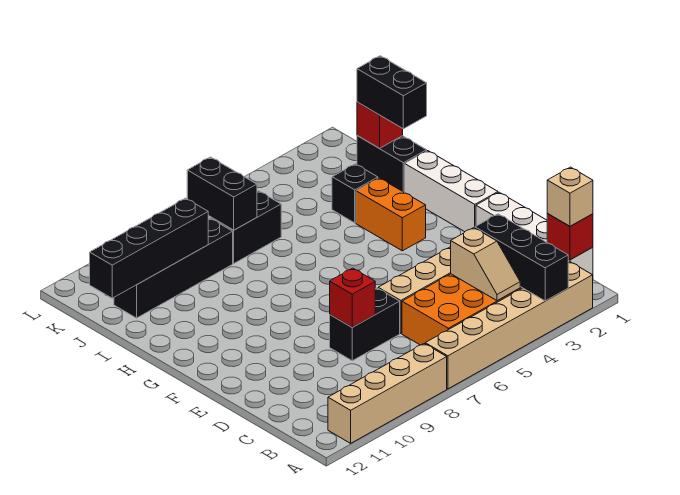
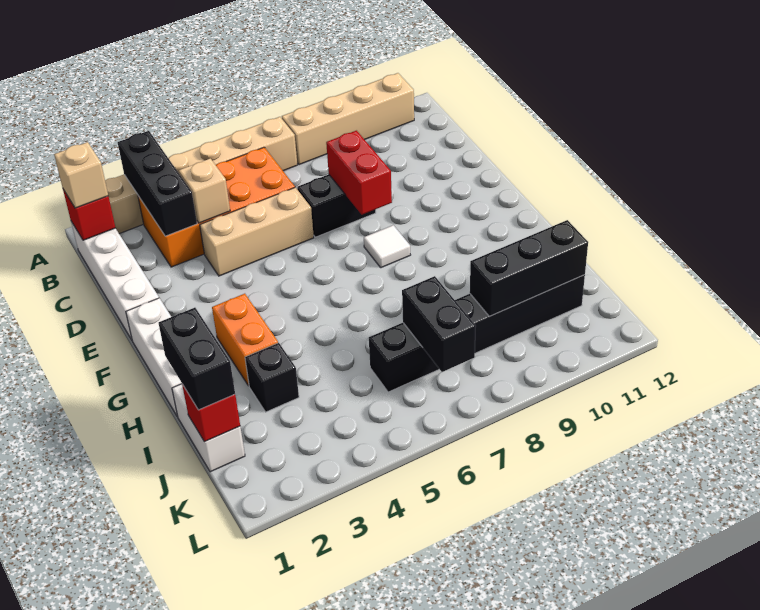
red brick D8 level 2 -> red brick D8:E8 level 2
none -> white tile F8 level 1
black brick I1:J1 level 1 -> white brick I1:J1 level 1
black brick J9:J12 level 2 -> black brick J9:J11 level 2

